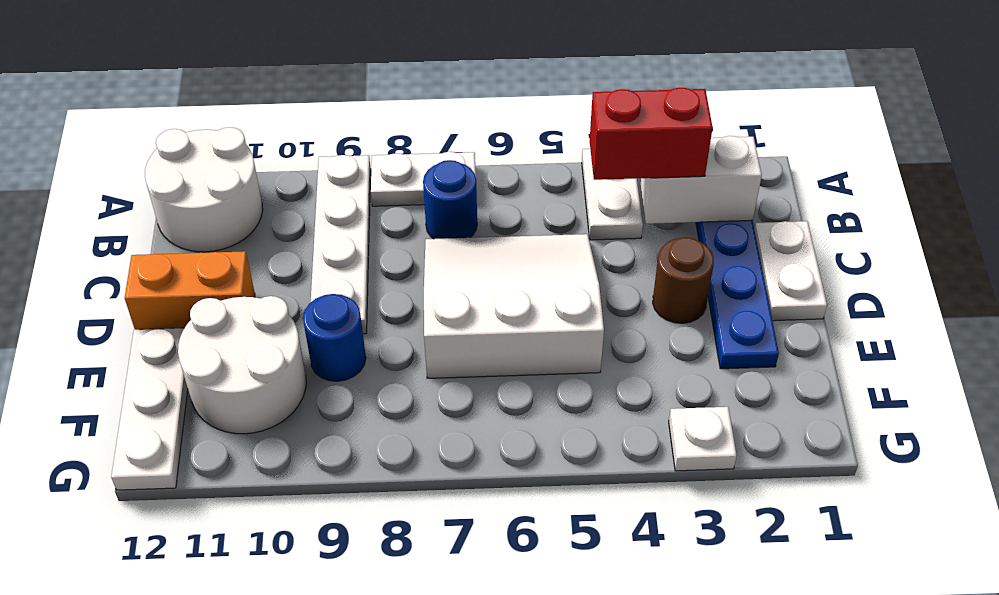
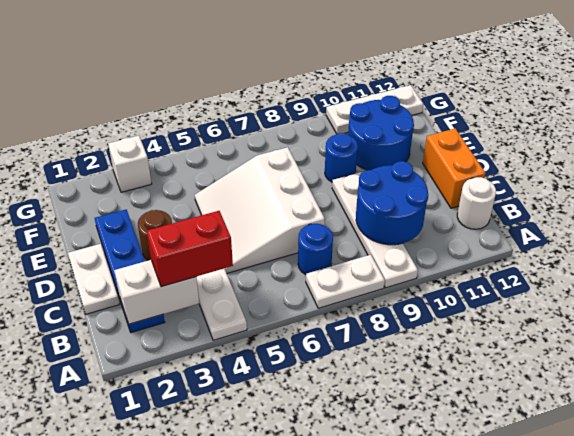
white round brick A11:B12 level 1 -> white round brick B12 level 1
none -> blue round brick B9:C10 level 2
white slope C5:E7 level 1 top E -> white slope C5:E7 level 1 top 7
orange brick D11:D12 level 1 -> orange brick C12:D12 level 1
white round brick E10:F11 level 1 -> blue round brick E10:F11 level 1
white plate E12:G12 level 1 -> white plate G10:G12 level 1
white plate G3 level 1 -> white brick G3 level 1

